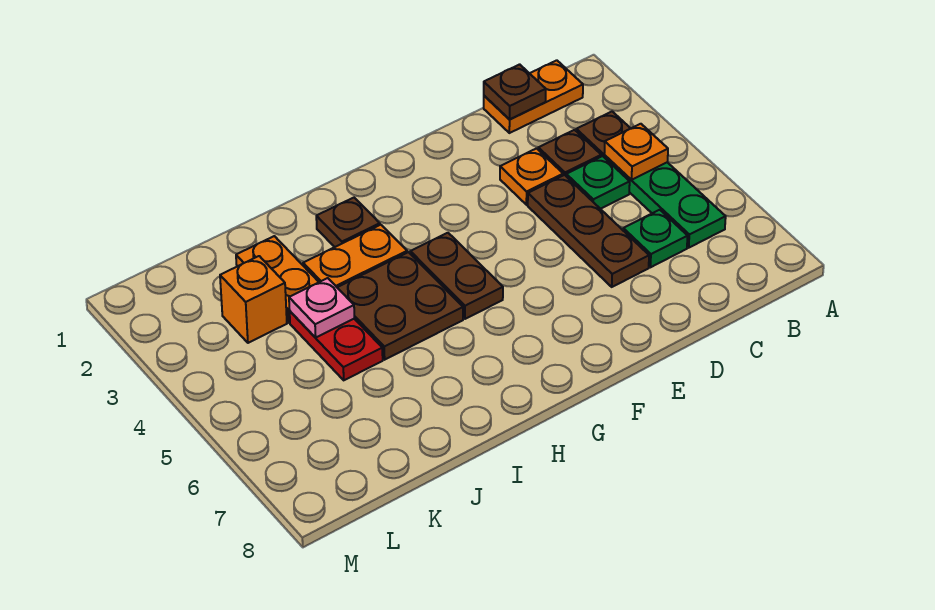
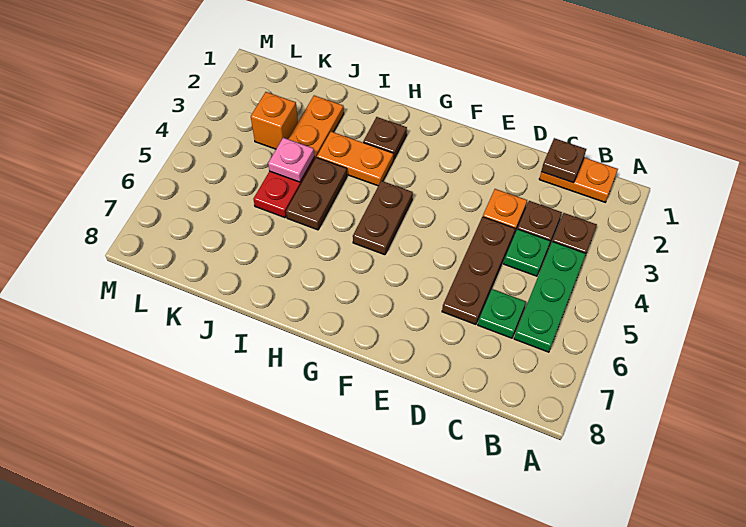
orange plate B4 level 2 -> none
brown plate H4:I5 level 1 -> brown plate I4:I5 level 1

